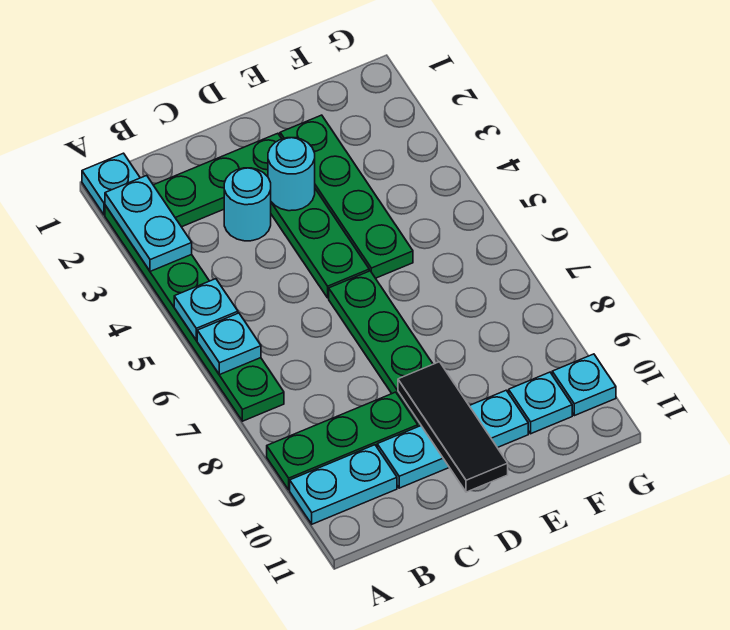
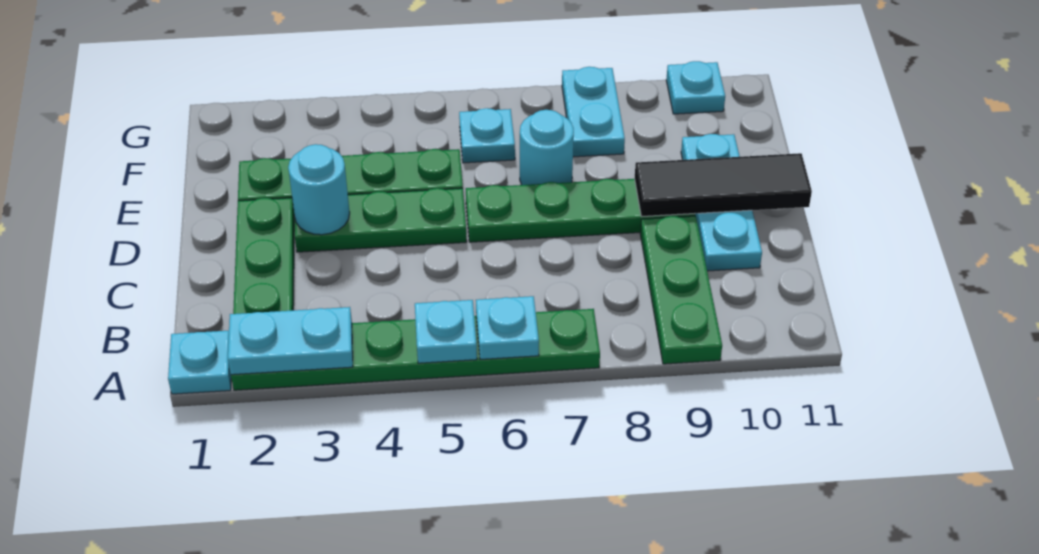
cyan plate A10:B10 level 1 -> cyan plate F8:G8 level 1
cyan round brick C3 level 1 -> cyan round brick E7 level 1
cyan plate F10 level 1 -> cyan plate F6 level 1

